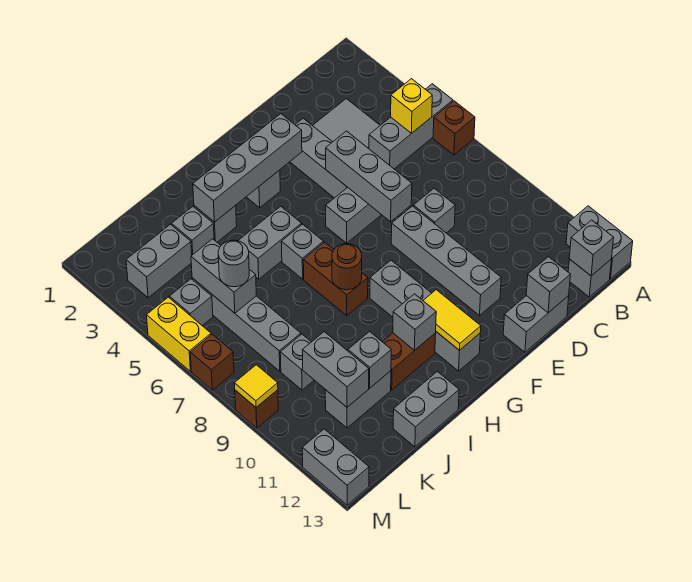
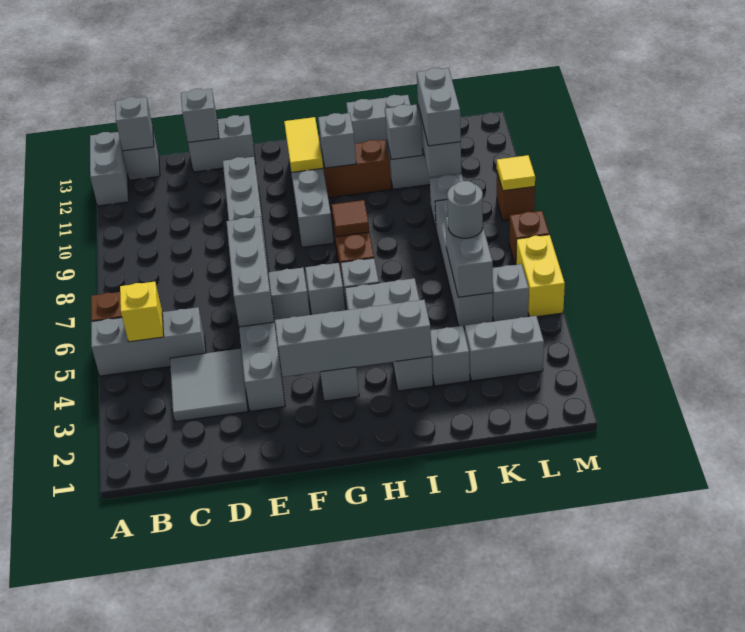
grey brick D8 level 1 -> grey brick G6 level 1
brown round brick H8 level 2 -> brown tile H8 level 2
grey brick M12:M13 level 1 -> grey brick K10:K11 level 3

